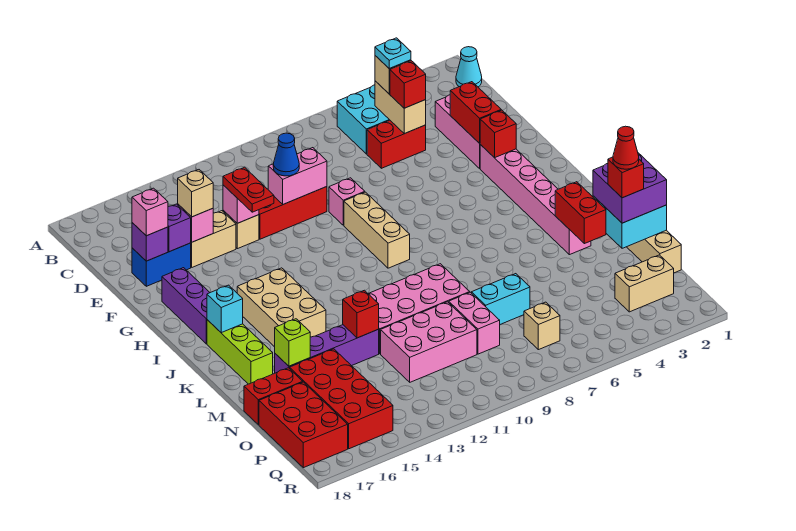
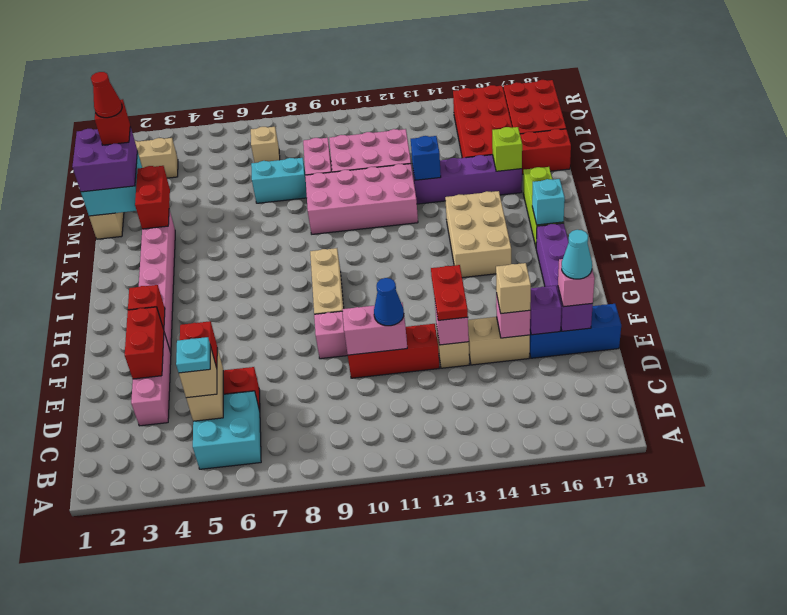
cyan cone B1 level 1 -> cyan cone E17 level 4
blue brick E16:E17 level 1 -> blue brick E16:E18 level 1
red brick M13 level 2 -> blue brick M13 level 2

